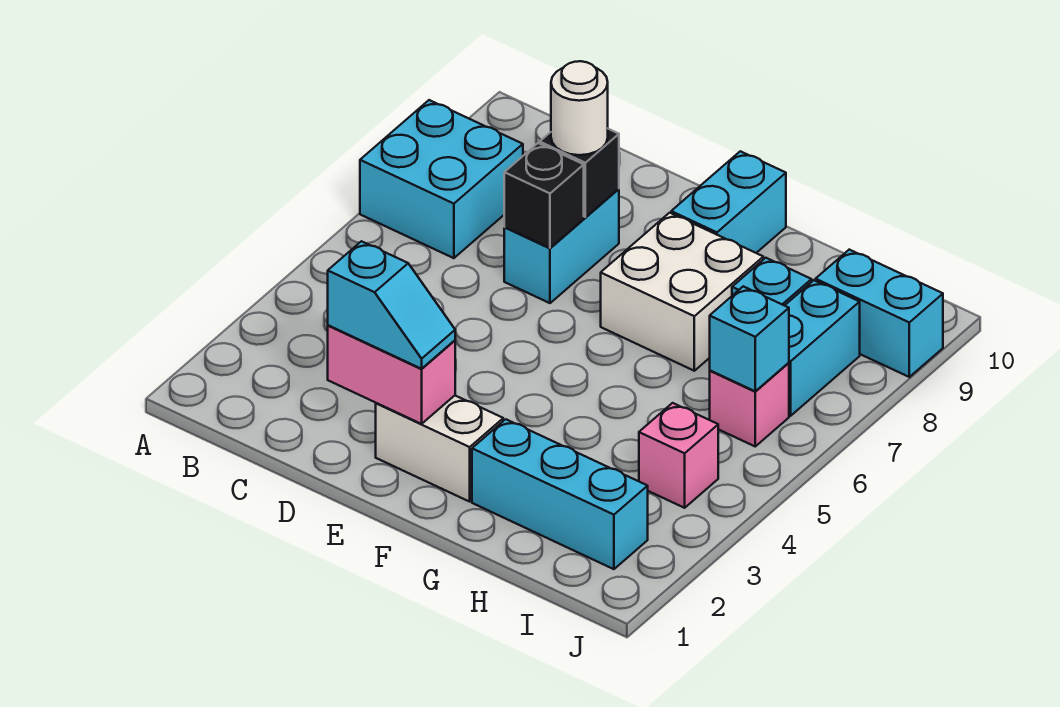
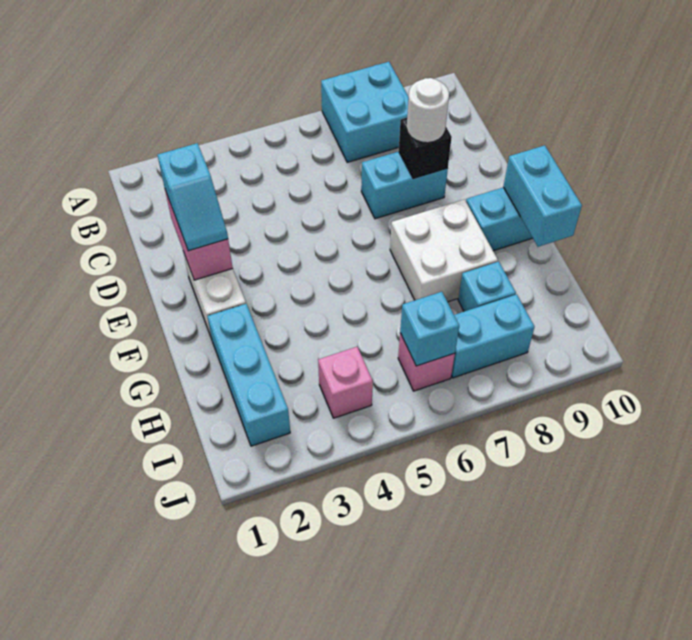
black brick D7 level 2 -> none
cyan brick I9:J9 level 1 -> cyan brick F10:G10 level 2

